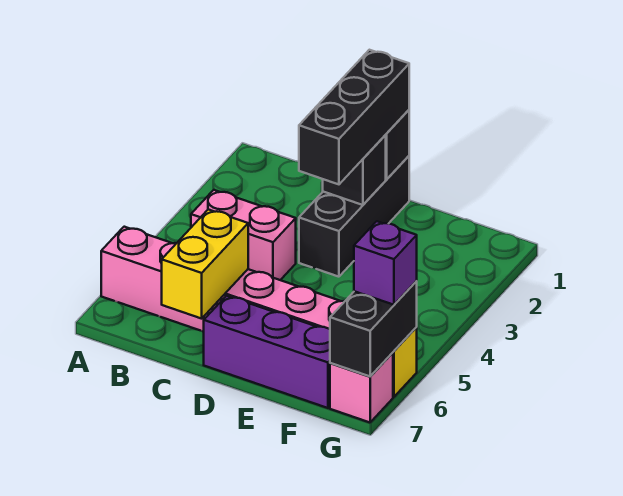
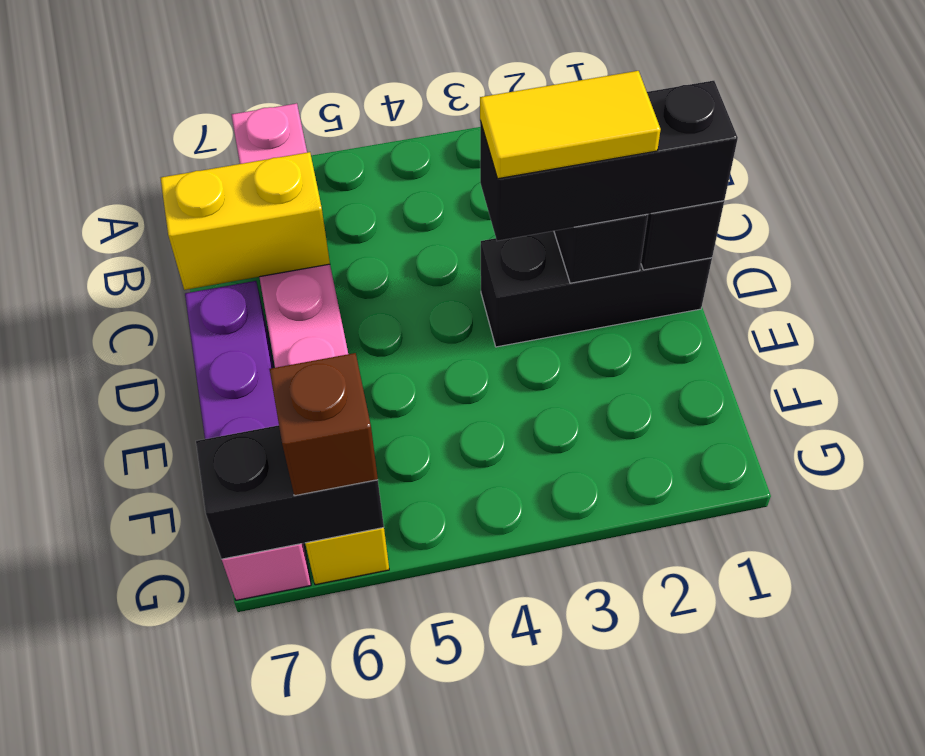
pink brick B4:C4 level 1 -> none
none -> yellow tile D2:D3 level 4
purple brick G6 level 3 -> brown brick G6 level 3

